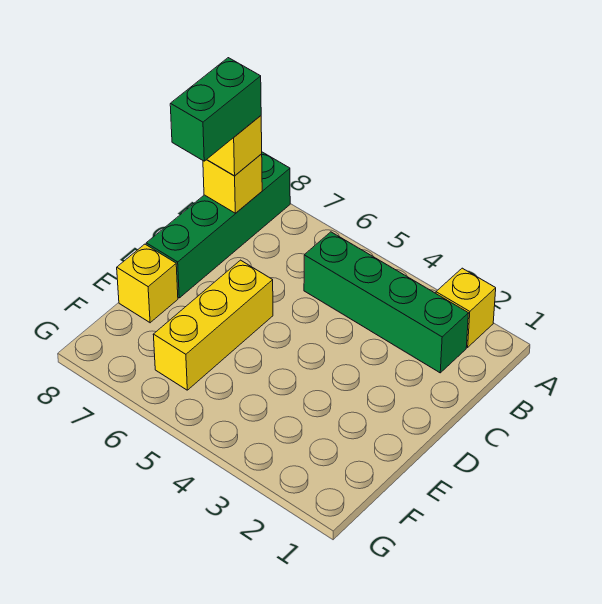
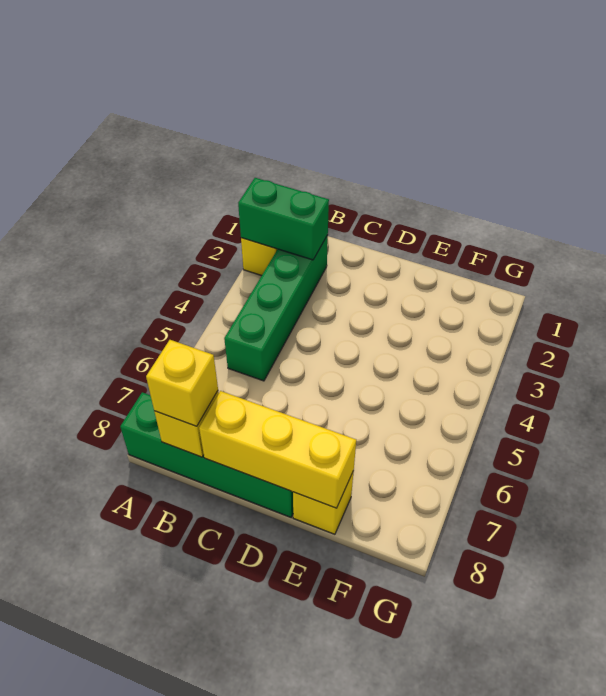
green brick B8:C8 level 4 -> green brick A2:B2 level 2
yellow brick D6:F6 level 1 -> yellow brick C8:E8 level 2

